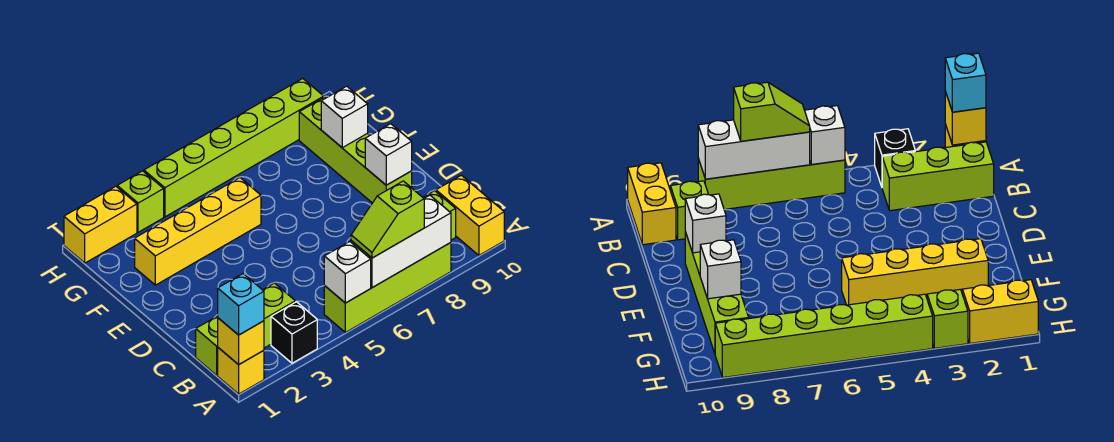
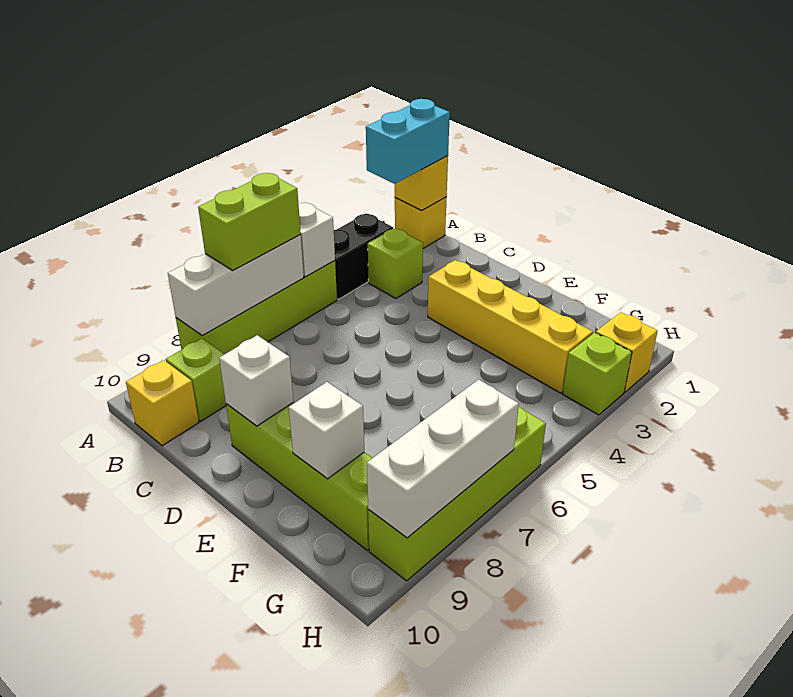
cyan brick A1 level 3 -> cyan brick A1:A2 level 3
black brick A3 level 1 -> black brick A3:A4 level 1
lime slope A6:A7 level 3 top 7 -> lime brick A6:A7 level 3
yellow brick A10:B10 level 1 -> yellow brick B10 level 1
lime brick B1:B3 level 1 -> lime brick B3 level 1
yellow brick F2:F5 level 1 -> yellow brick D3:G3 level 1
yellow brick H1:H2 level 1 -> yellow brick H2 level 1
lime brick H4:H9 level 1 -> lime brick H6:H9 level 1
none -> white brick H7:H9 level 2

